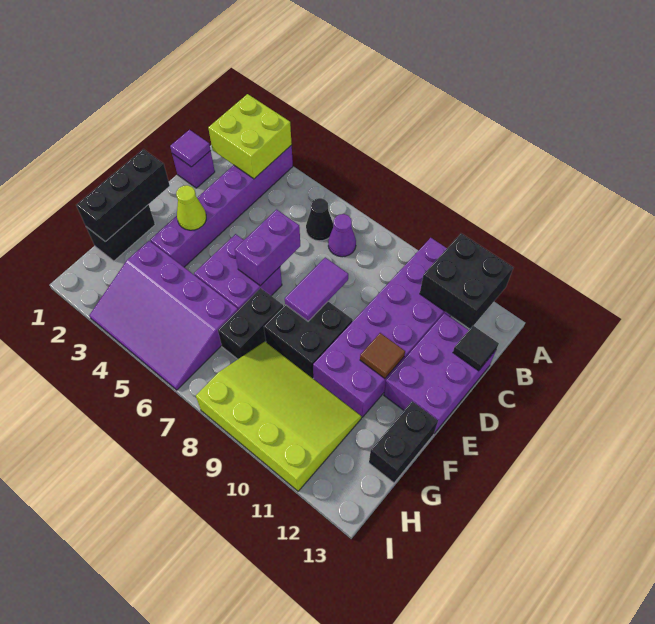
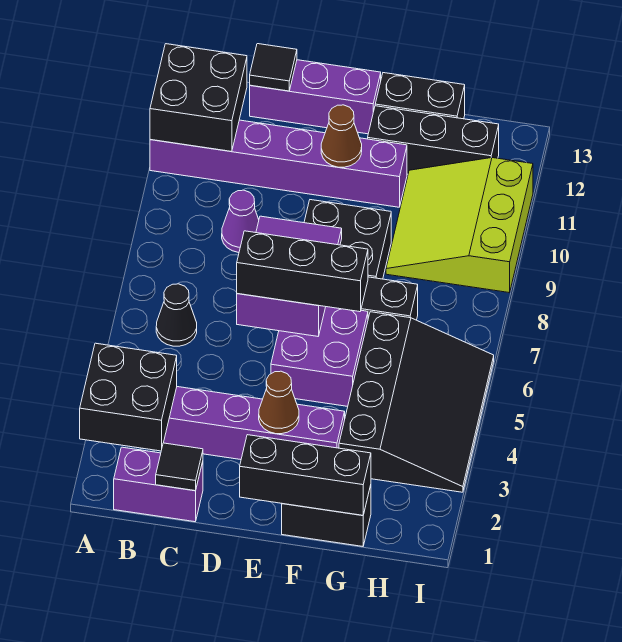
lime brick A2:B3 level 2 -> black brick A2:B3 level 2
purple brick A10:F11 level 1 -> purple brick A11:F11 level 1
purple cone B7 level 1 -> purple cone C9 level 1
purple brick C1 level 1 -> purple brick B1:C1 level 1
purple tile C1 level 2 -> black tile C1 level 2
purple brick C12:E13 level 1 -> purple brick C13:E13 level 1
none -> black brick D6:F6 level 3
lime cone E3 level 2 -> brown cone E3 level 2
brown tile E11 level 2 -> brown cone E11 level 2
none -> black brick F12:H12 level 1
purple slope G3:I6 level 1 top G -> black slope G3:I6 level 1 top G
lime slope G8:I11 level 1 top I -> lime slope G9:I11 level 1 top I

